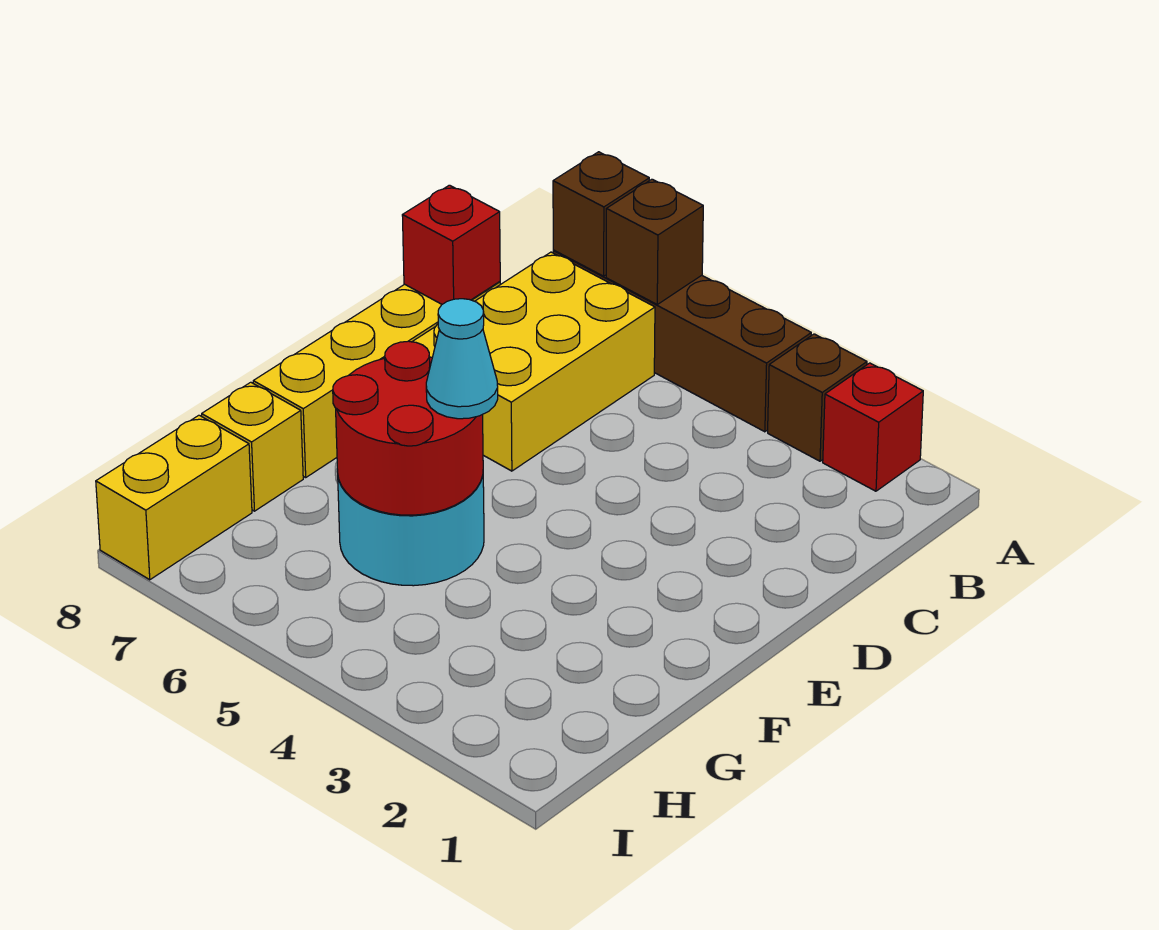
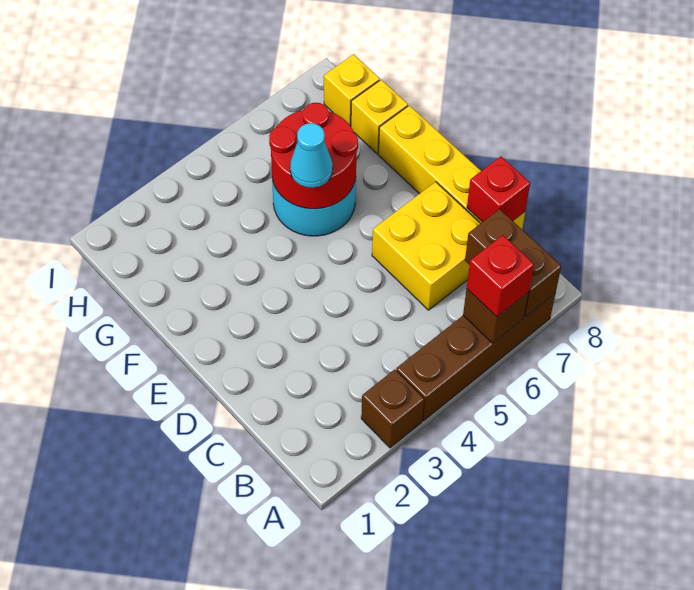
red brick A2 level 1 -> red brick A6 level 3
brown brick A7 level 2 -> brown brick A7:B7 level 2
yellow brick B6:D7 level 1 -> yellow brick C6:D7 level 1
yellow brick H8:I8 level 1 -> yellow brick H8 level 1

